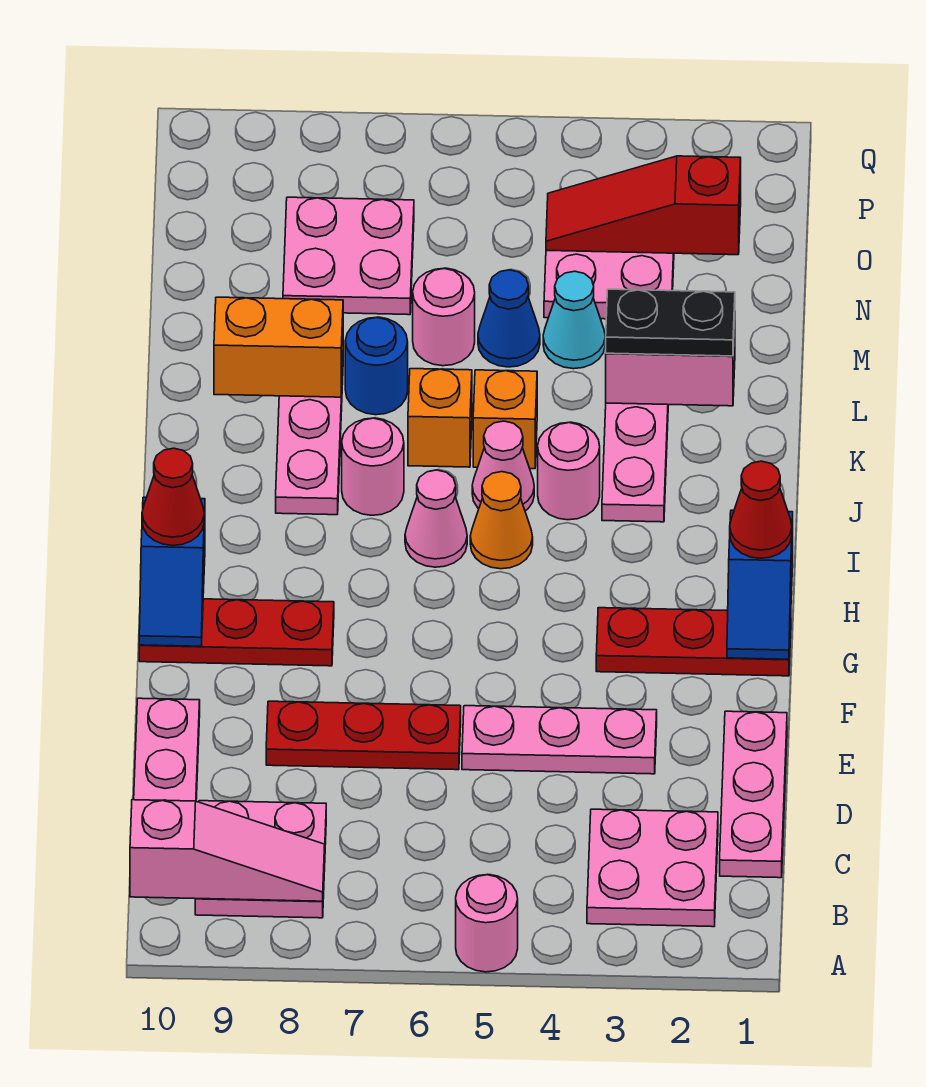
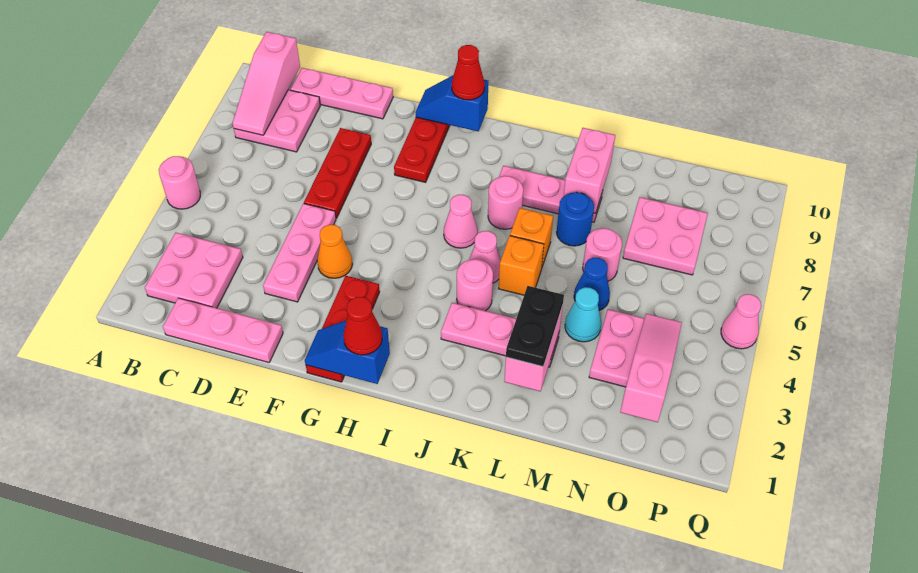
orange cone I5 level 1 -> orange cone F4 level 1
orange brick L8:L9 level 2 -> pink brick L8:L9 level 2
red slope O2:O4 level 2 top 2 -> pink slope O2:O4 level 2 top 2
none -> pink cone Q5 level 1

